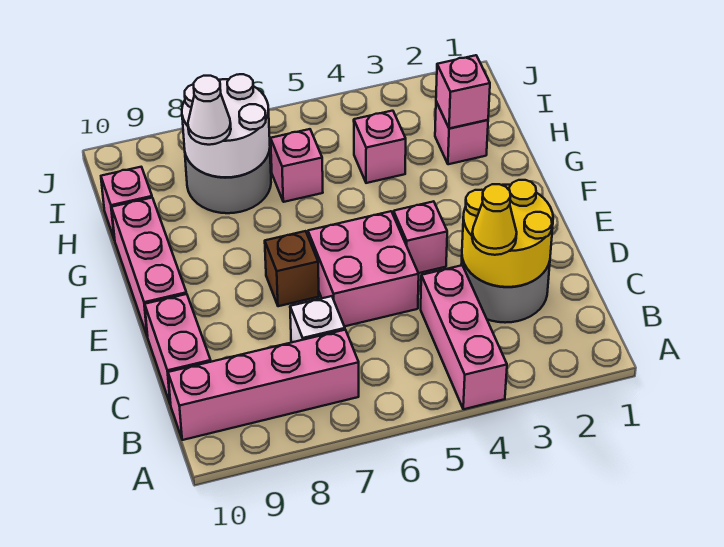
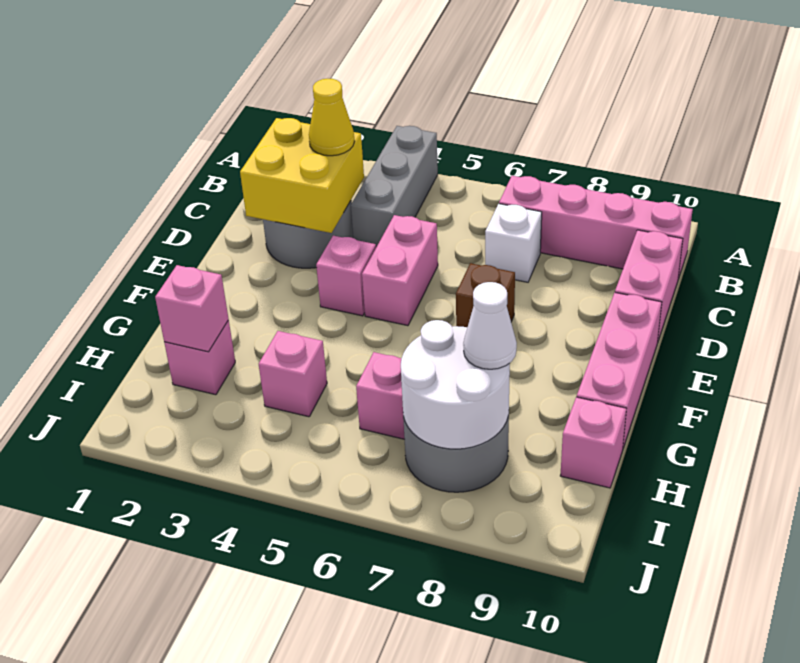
pink brick A4:C4 level 1 -> grey brick A4:C4 level 1
yellow round brick C2:D3 level 2 -> yellow brick C2:D3 level 2
pink brick D5:E6 level 1 -> pink brick D5:E5 level 1

